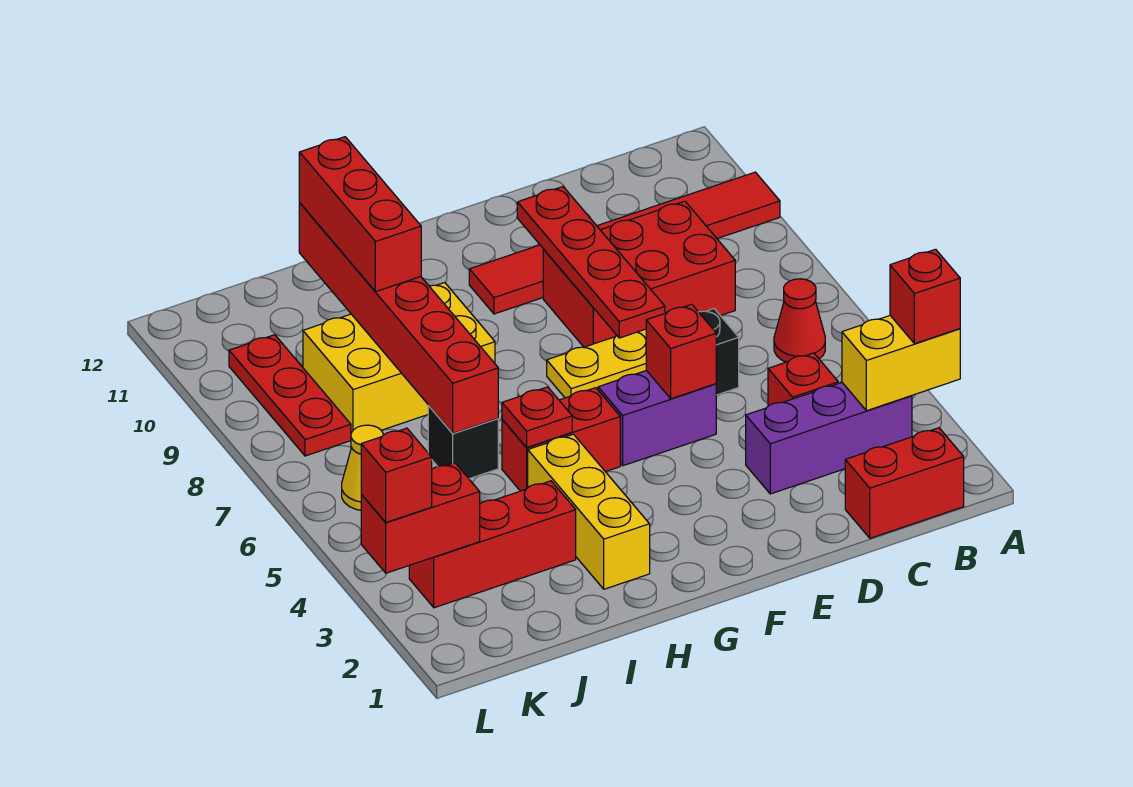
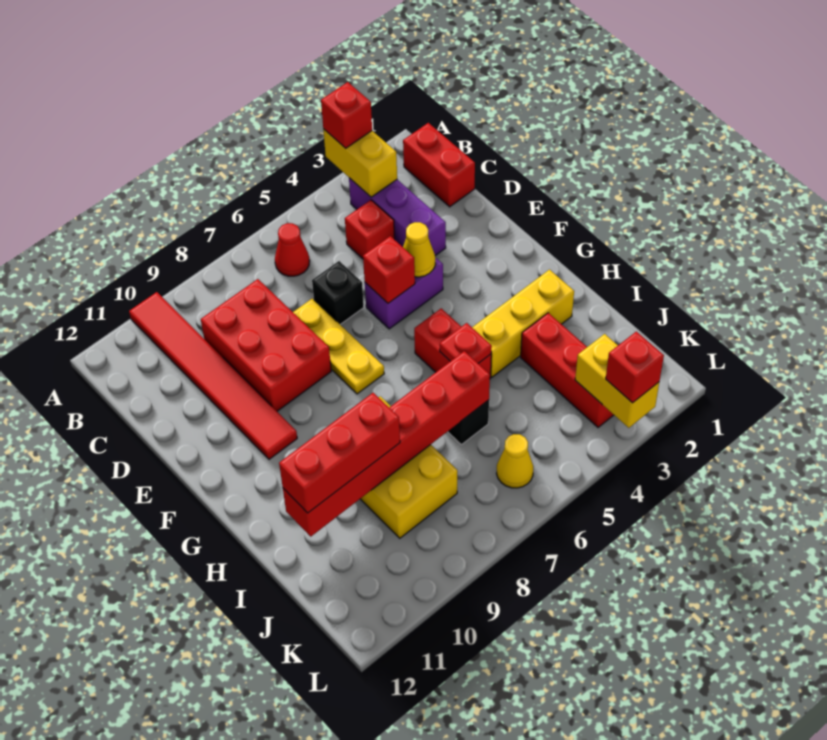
none -> yellow cone E4 level 2
purple brick E5:F5 level 1 -> purple brick E4:E5 level 1
red plate E7:E10 level 2 -> none
red brick K3:L3 level 2 -> yellow brick K3:L3 level 2
red plate K8:K10 level 1 -> none

